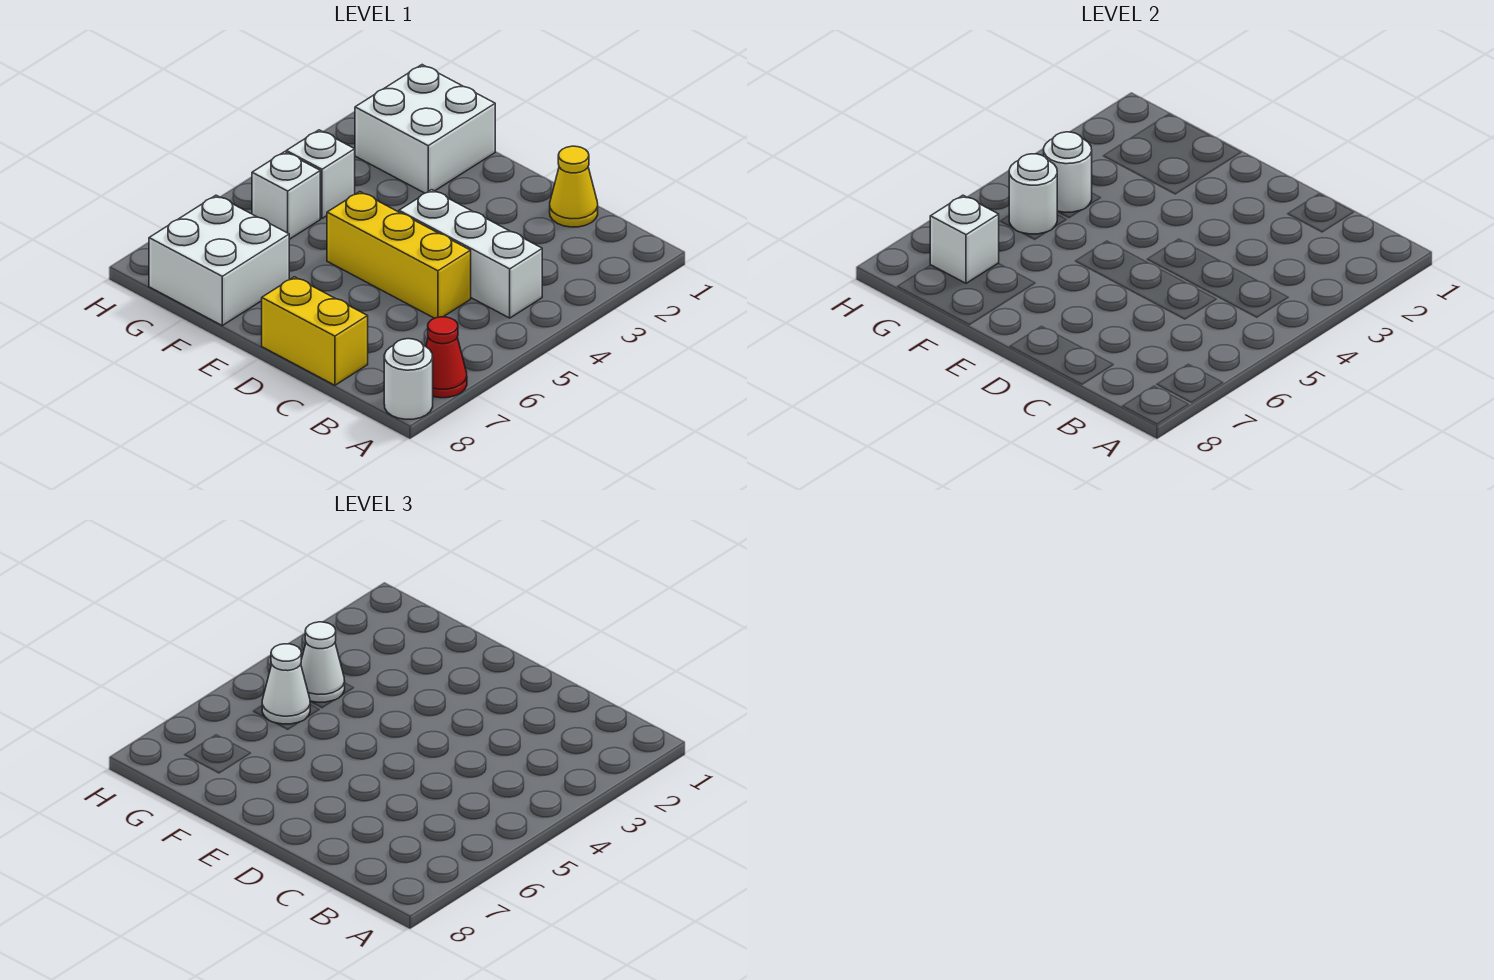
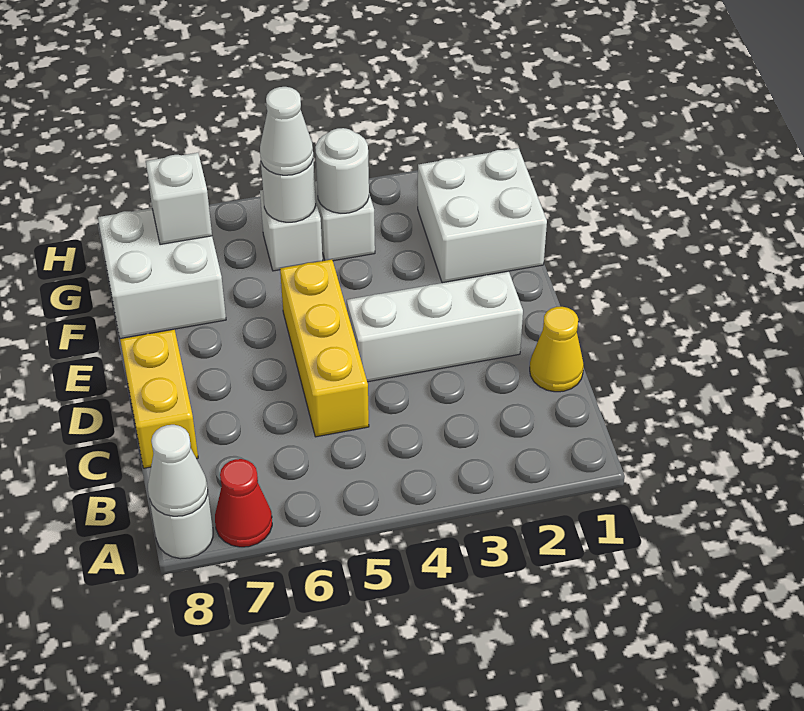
white brick B4:D4 level 1 -> white brick D2:D4 level 1
white cone G4 level 3 -> white cone A8 level 2

